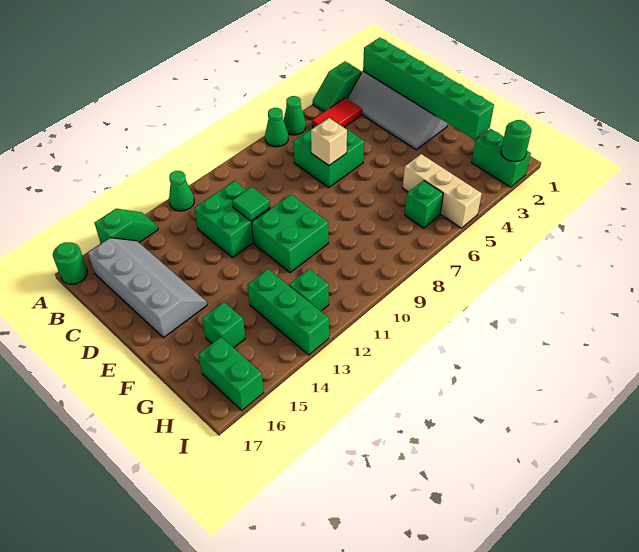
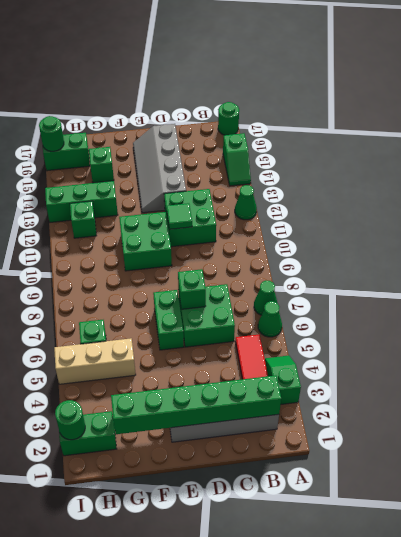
grey slope B15:E16 level 1 top 16 -> grey slope D13:E16 level 1 top D
tan brick D7 level 2 -> green brick D7 level 2
none -> green brick E6:E7 level 1
none -> green round brick I16 level 2

